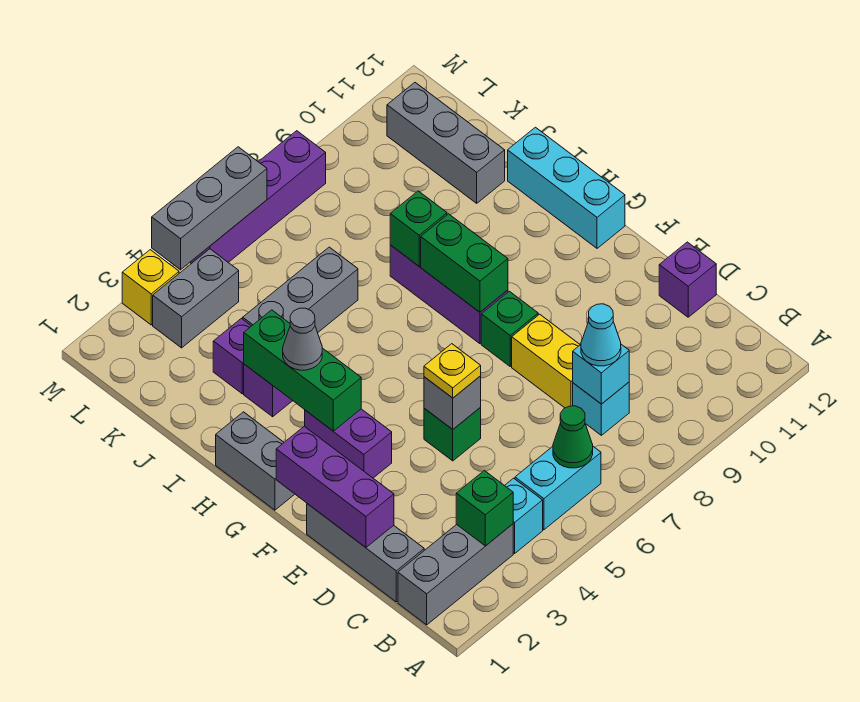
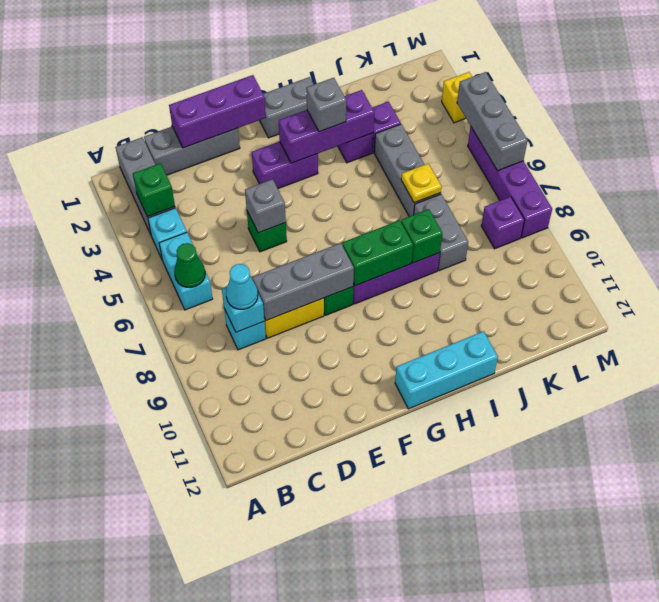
purple brick D12 level 1 -> purple brick L8 level 1
yellow plate E5 level 3 -> yellow plate J6 level 2
green brick G3:I3 level 2 -> purple brick G3:I3 level 2
grey cone H3 level 3 -> grey brick H3 level 3
grey brick J11:L11 level 1 -> grey brick D8:F8 level 2
grey brick L3:L4 level 1 -> grey brick J7:J8 level 1

